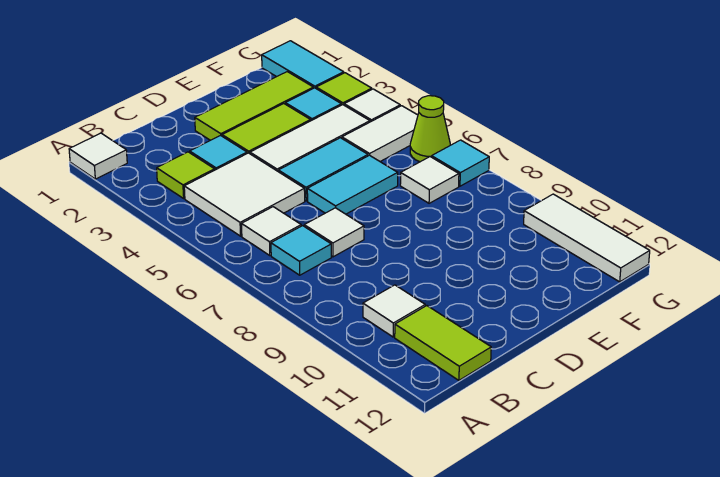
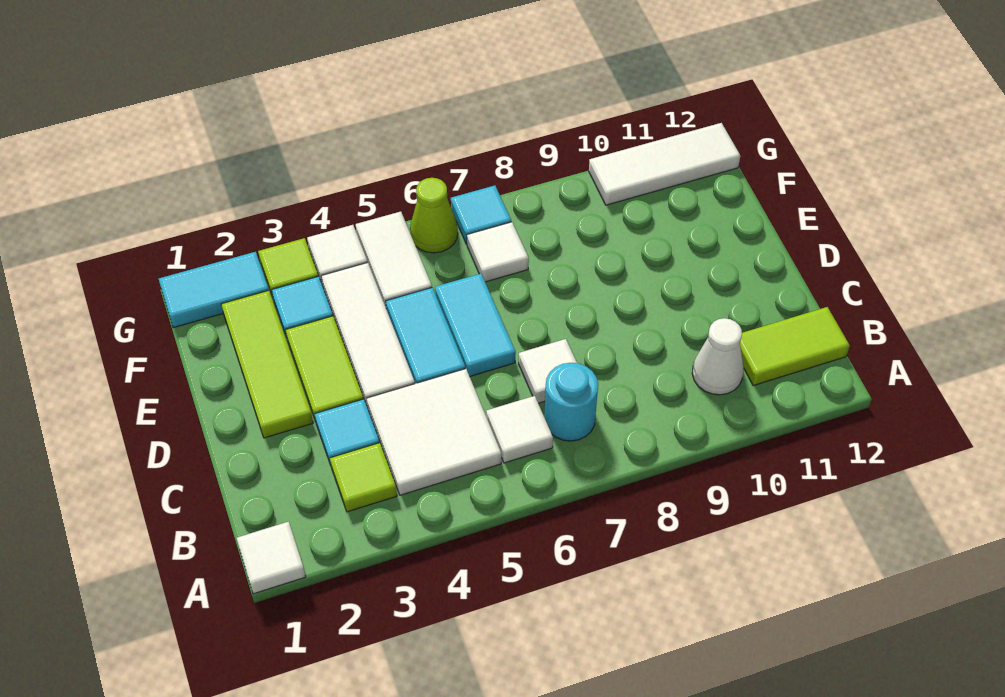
cyan tile B7 level 1 -> cyan round brick B7 level 1
white tile B10 level 1 -> white cone B10 level 1

